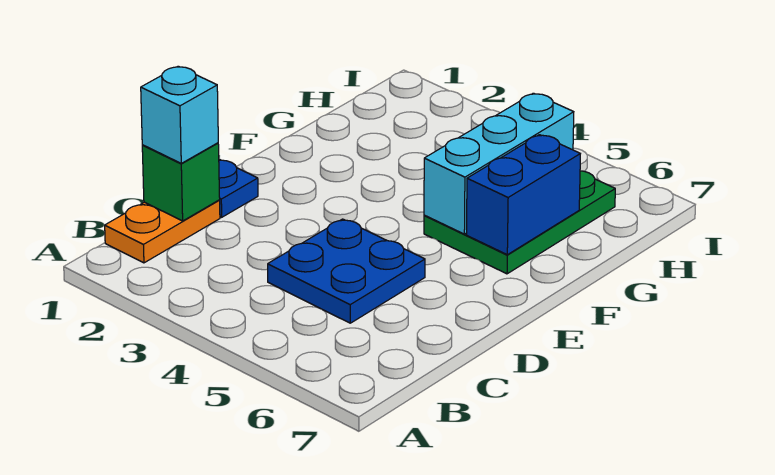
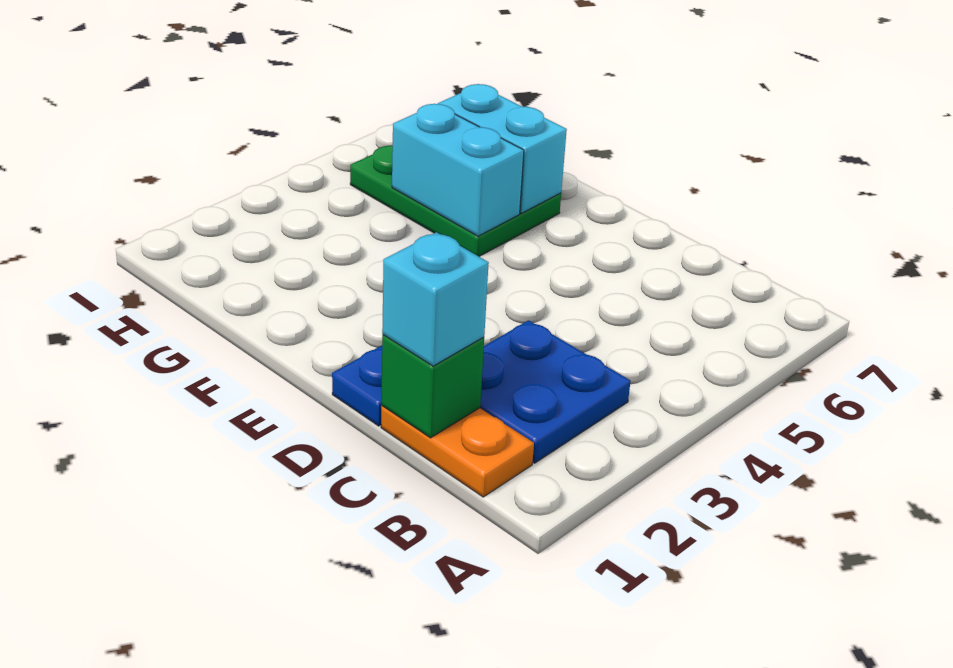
blue plate C4:D5 level 1 -> blue plate B2:C3 level 1
cyan brick F5:H5 level 2 -> cyan brick F5:G5 level 2
blue brick F6:G6 level 2 -> cyan brick F6:G6 level 2

